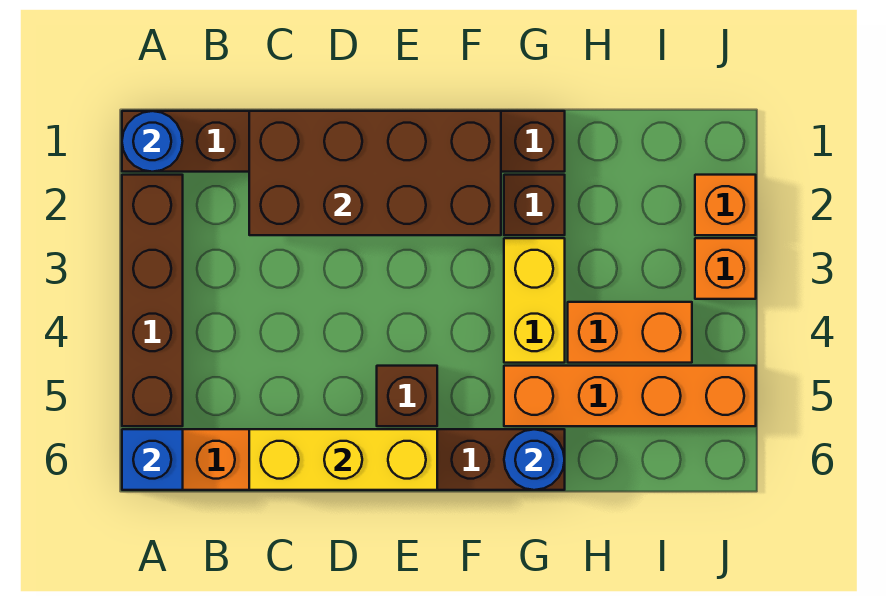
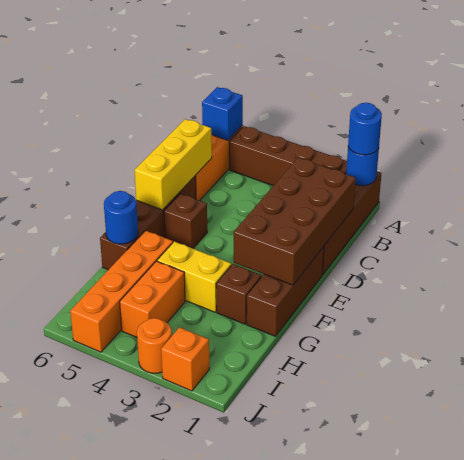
none -> blue round brick A1 level 3
orange brick J3 level 1 -> orange round brick J3 level 1

